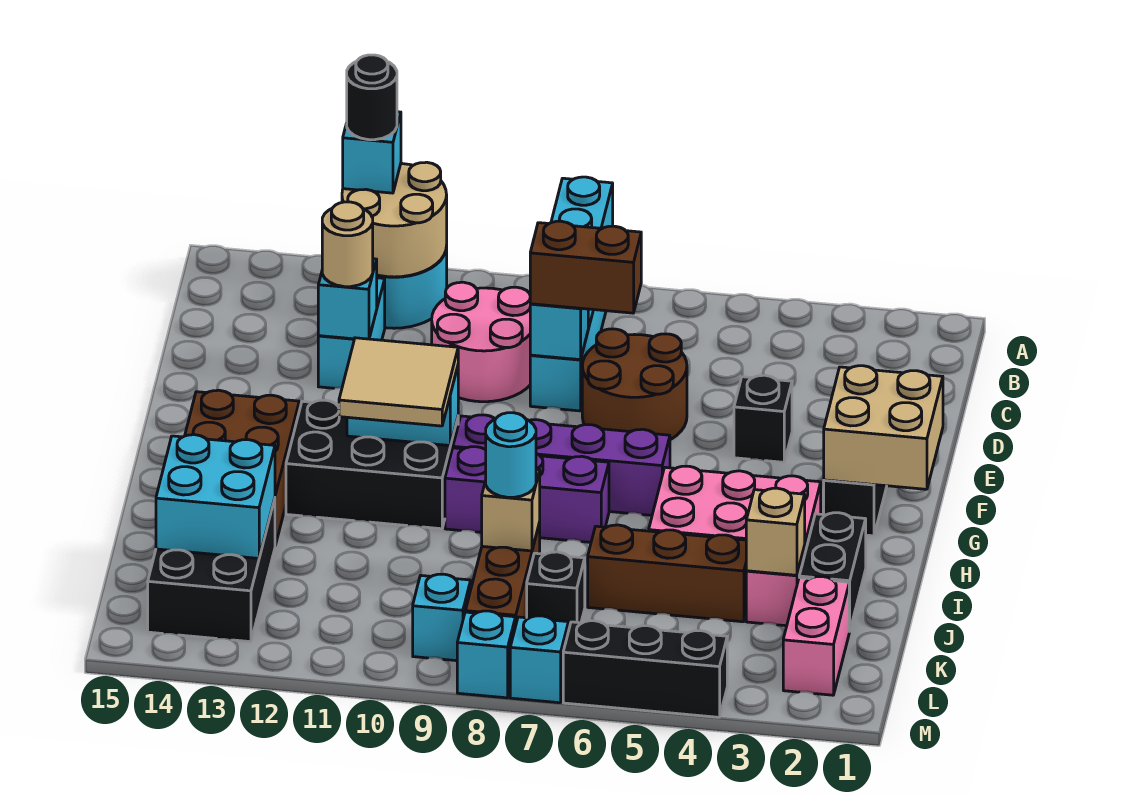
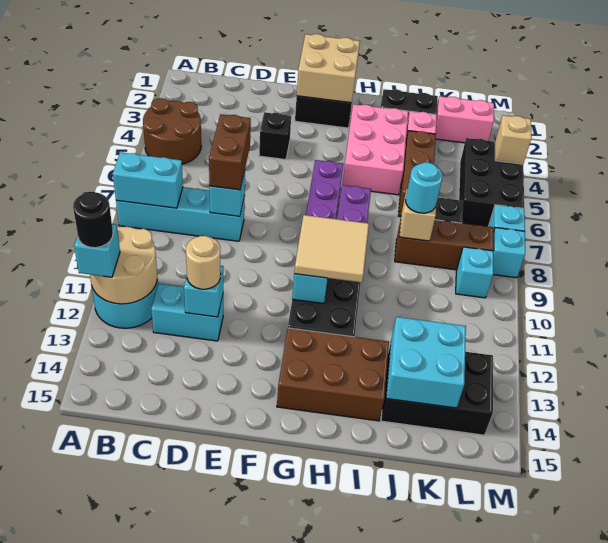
pink round brick C9:D10 level 1 -> none
brown round brick D6:E7 level 1 -> brown round brick A4:B5 level 1
tan brick J3 level 2 -> tan brick M4 level 2
black brick M4:M6 level 1 -> black brick L4:M6 level 1

